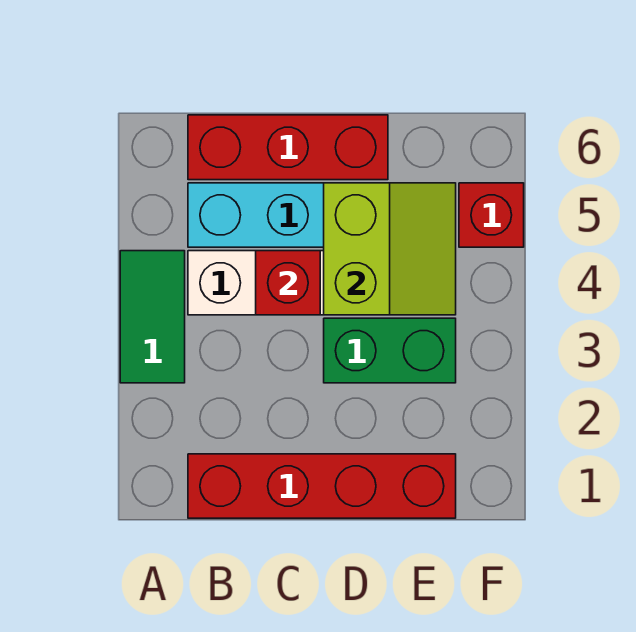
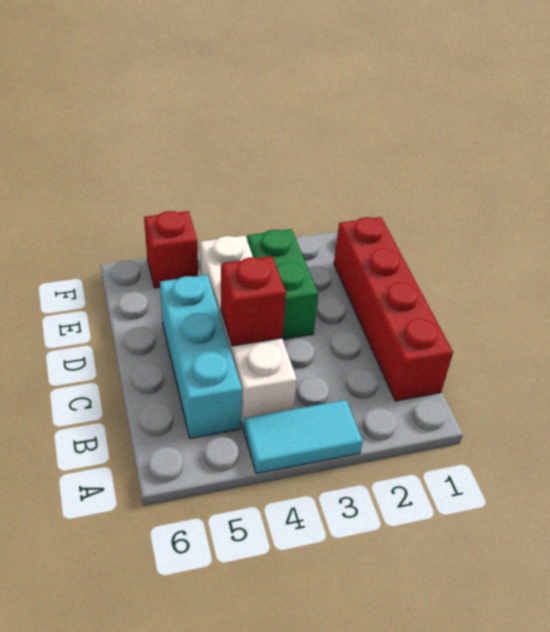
green tile A3:A4 level 1 -> cyan tile A3:A4 level 1
red brick B6:D6 level 1 -> none
lime slope D4:E5 level 2 top D -> none

